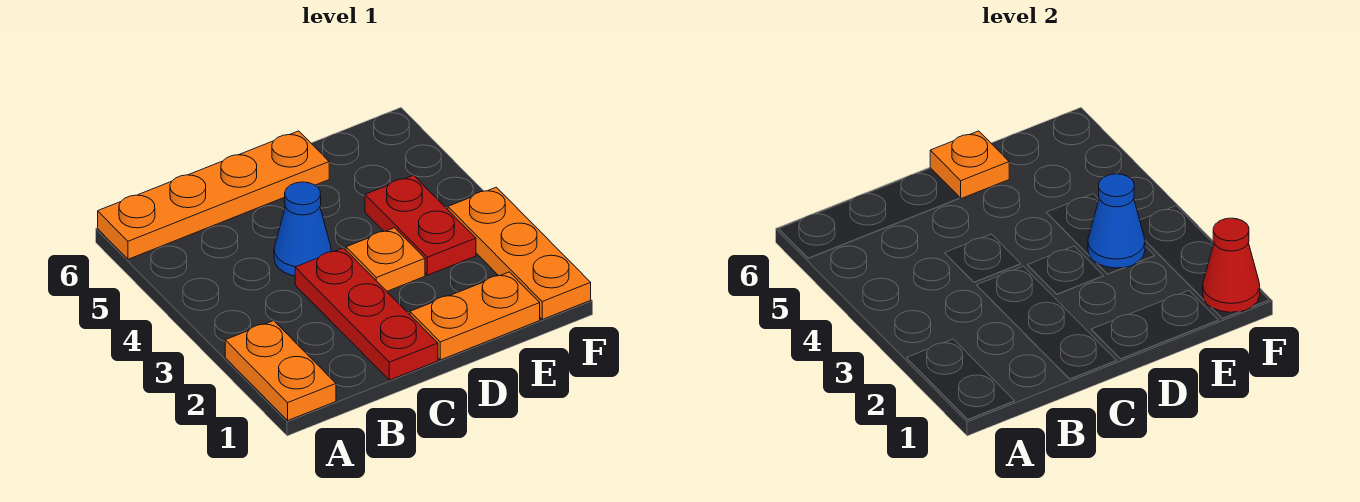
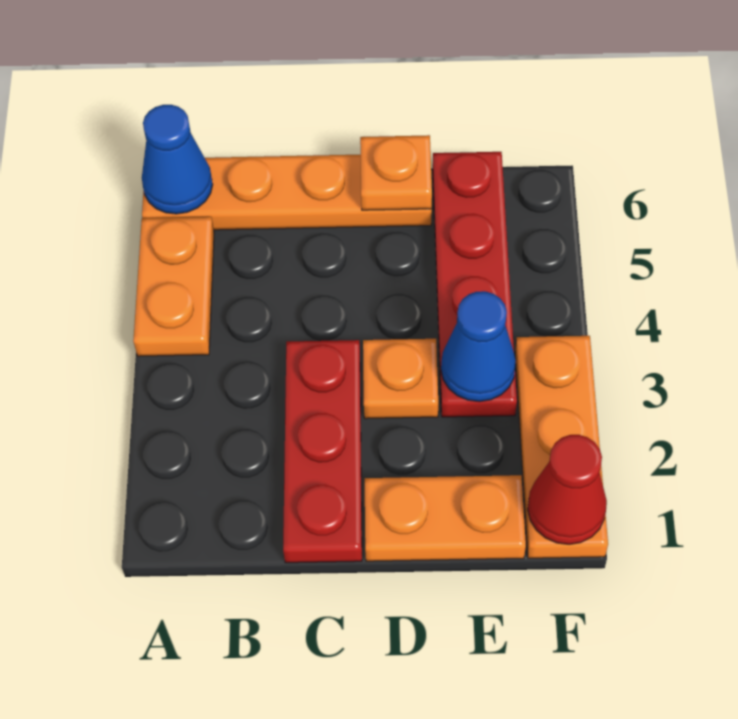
orange plate A1:A2 level 1 -> orange plate A4:A5 level 1
blue cone C4 level 1 -> blue cone A6 level 2
red plate E3:E4 level 1 -> red plate E3:E6 level 1

